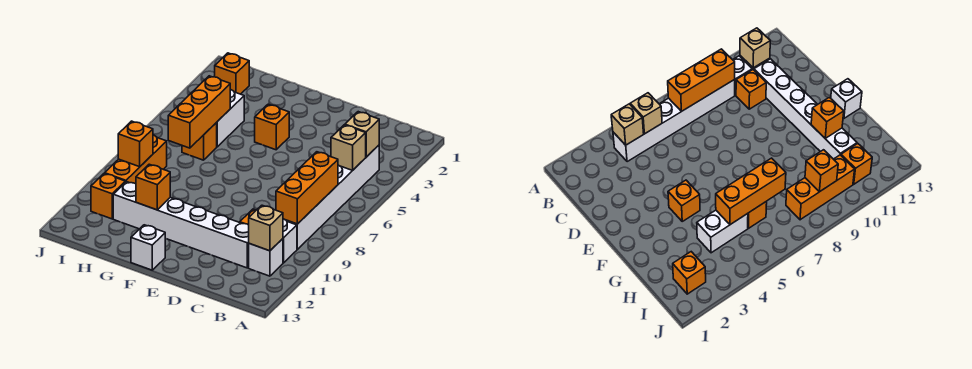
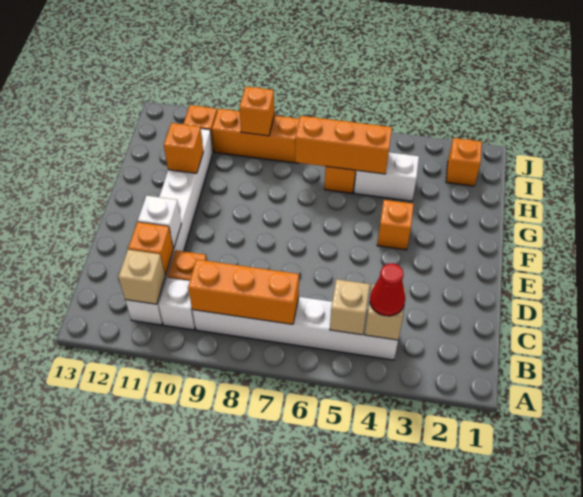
none -> red cone B4 level 3
none -> orange brick C11 level 2
white brick F13 level 1 -> white brick D11 level 2

